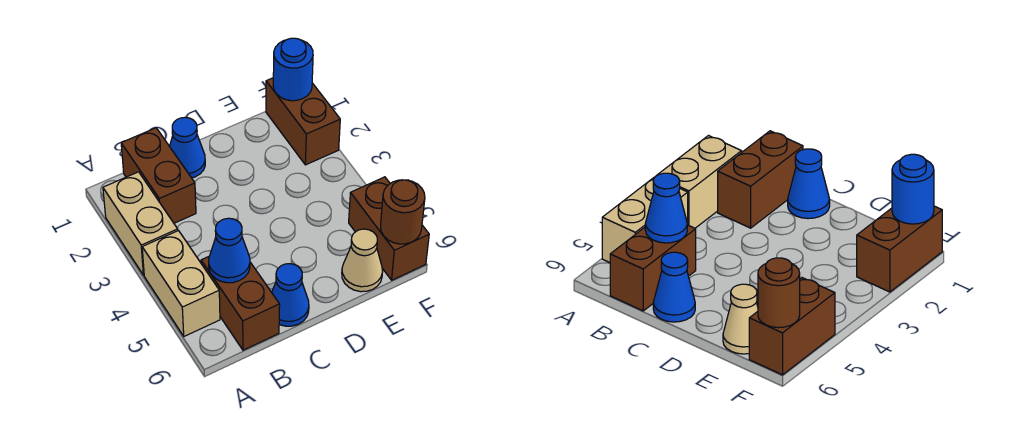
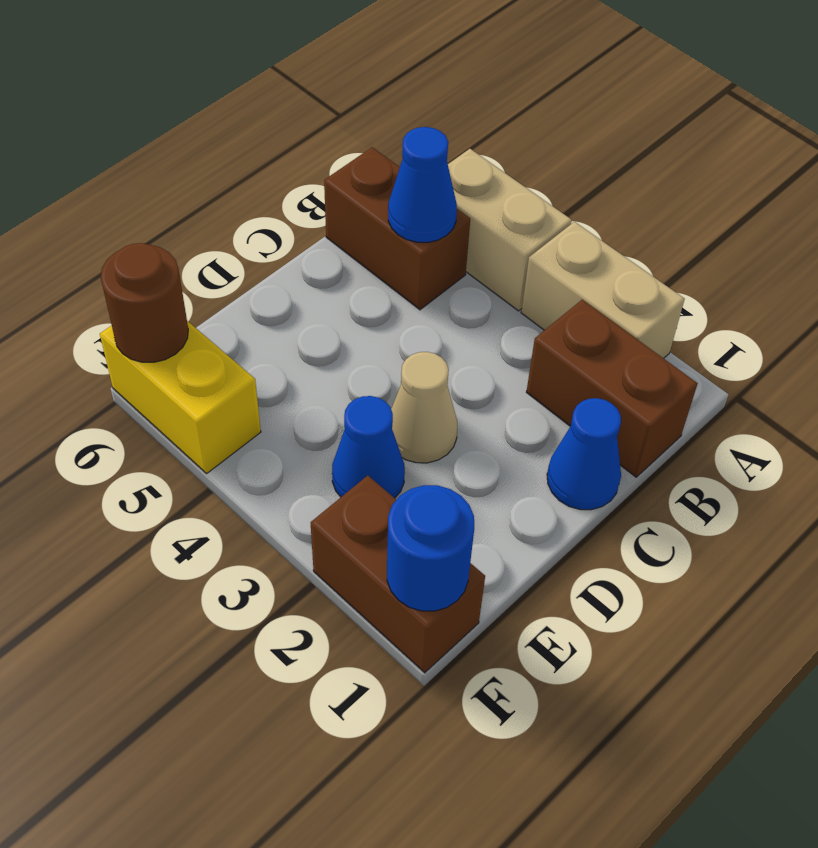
blue cone C6 level 1 -> blue cone E3 level 1
tan cone E6 level 1 -> tan cone D3 level 1
brown brick F5:F6 level 1 -> yellow brick F5:F6 level 1

